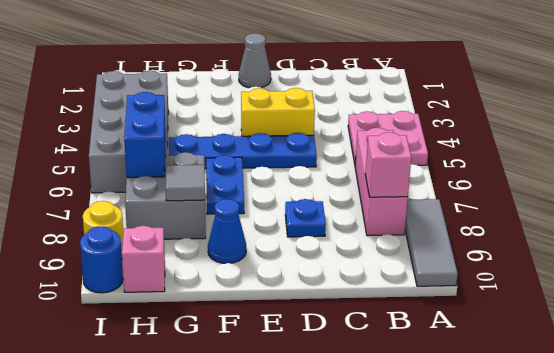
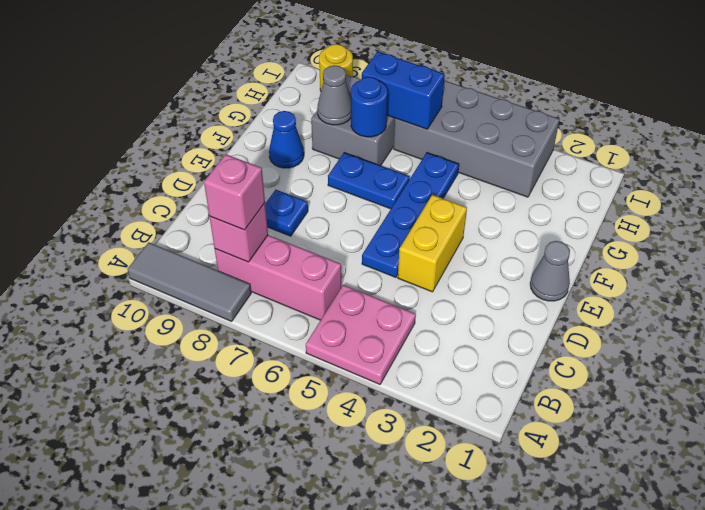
grey tile G8 level 2 -> grey cone G8 level 2
pink brick H10 level 1 -> pink brick B8 level 3
blue round brick I10 level 1 -> blue round brick G7 level 2

